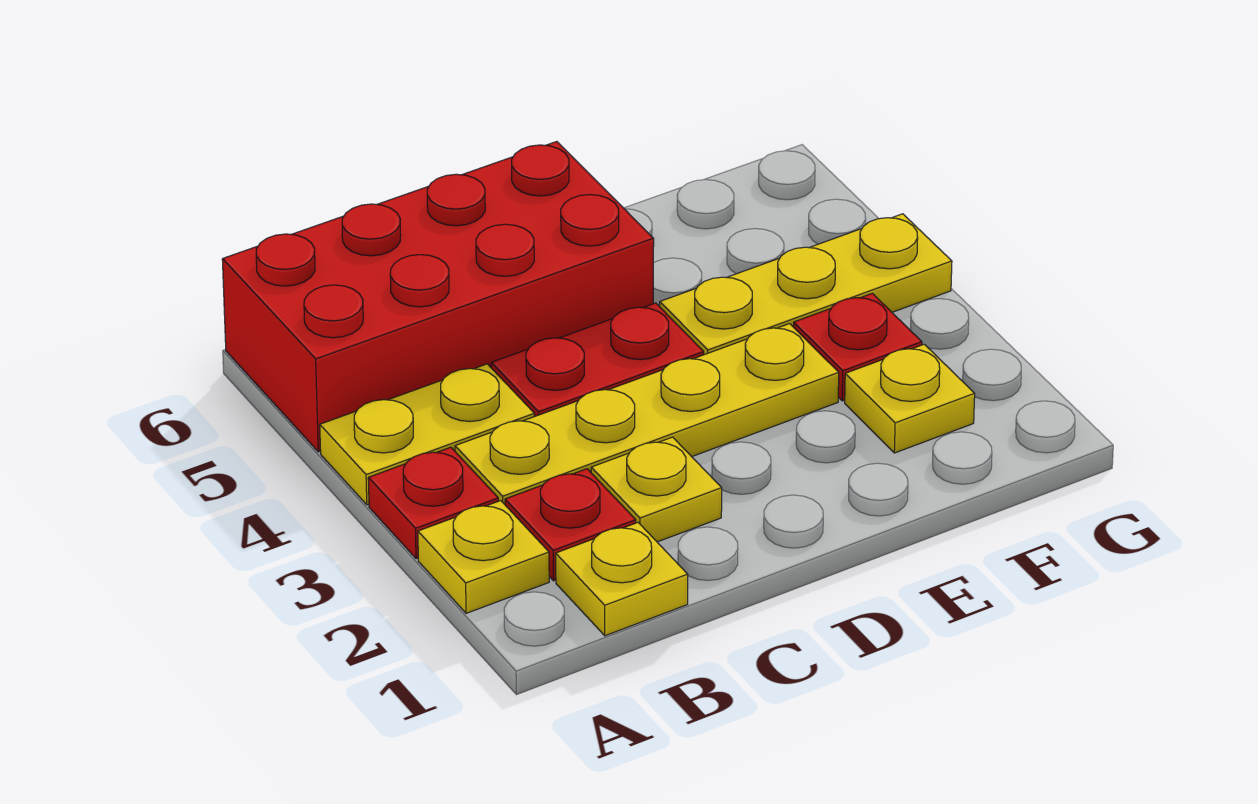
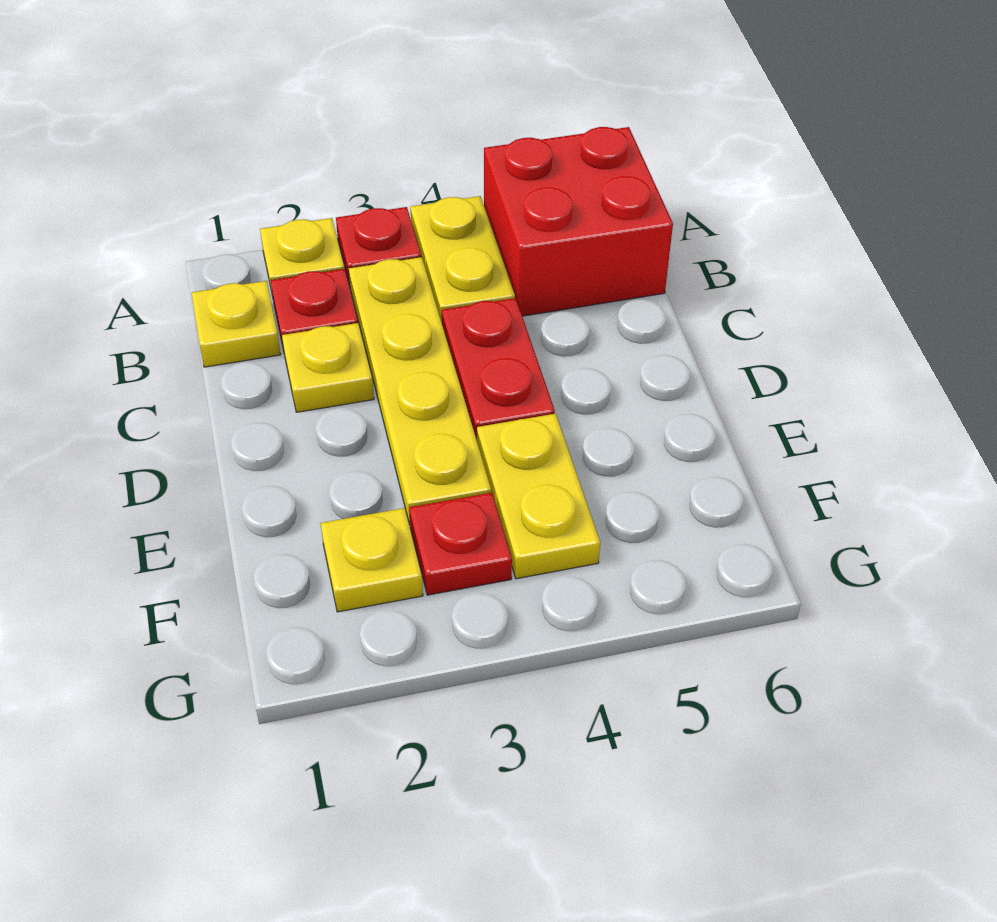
red brick A5:D6 level 1 -> red brick A5:B6 level 1
yellow plate E4:G4 level 1 -> yellow plate E4:F4 level 1

